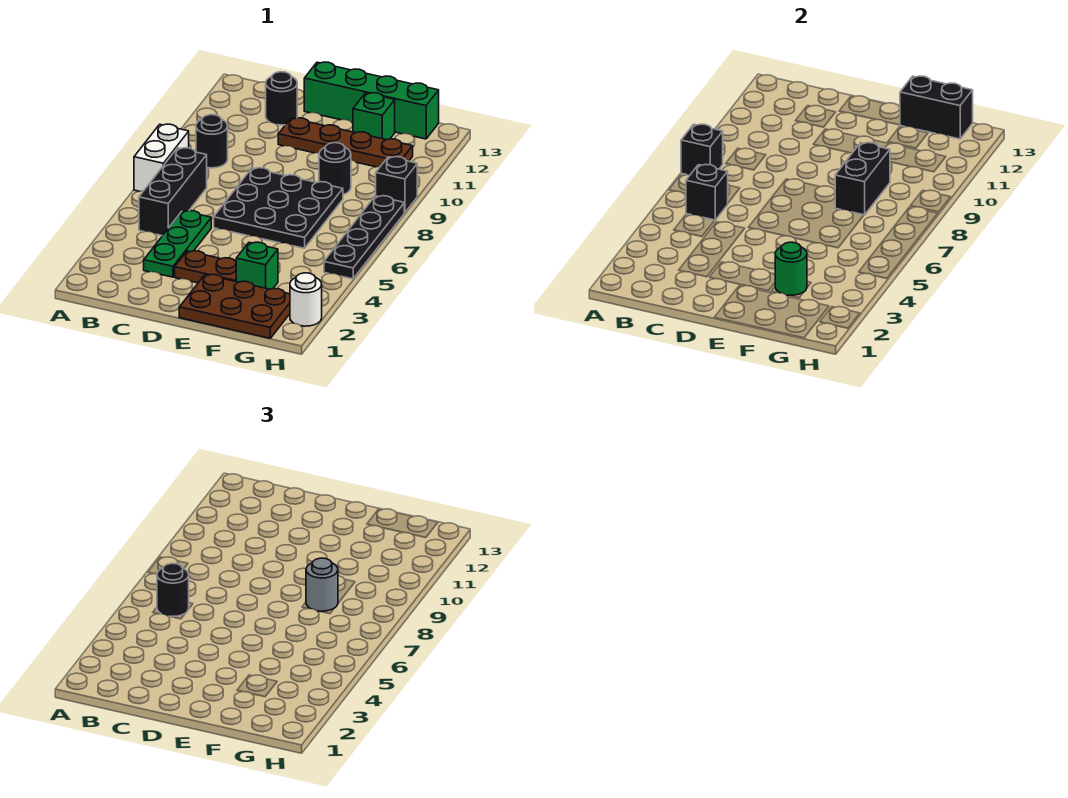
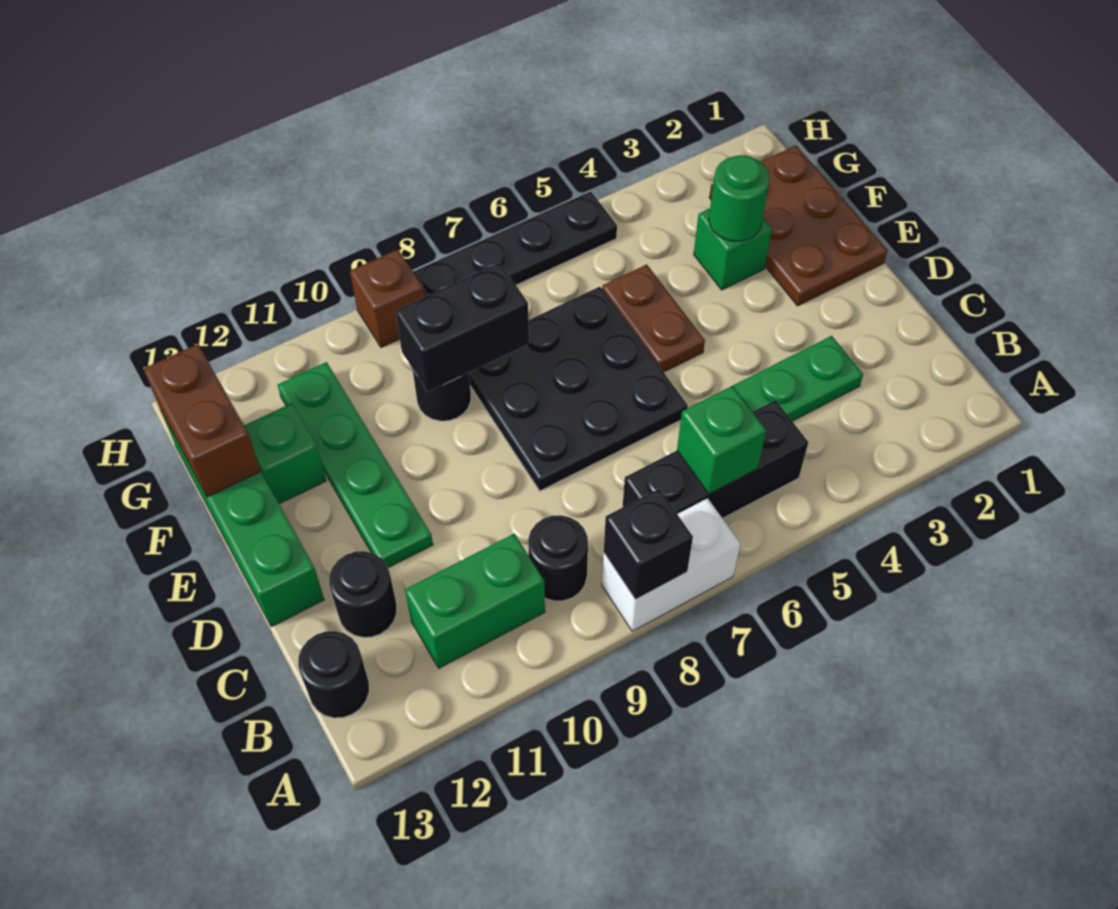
black brick B6 level 2 -> green brick B6 level 2
black round brick B6 level 3 -> black round brick B13 level 1
none -> green brick B10:B11 level 1
brown plate D3:E3 level 1 -> brown plate E5:F5 level 1
brown plate D11:G11 level 1 -> green plate D11:G11 level 1
grey round brick F8 level 3 -> none
black brick F13:G13 level 2 -> brown brick F13:G13 level 2
white round brick H2 level 1 -> none
black brick H9 level 1 -> brown brick H9 level 1

